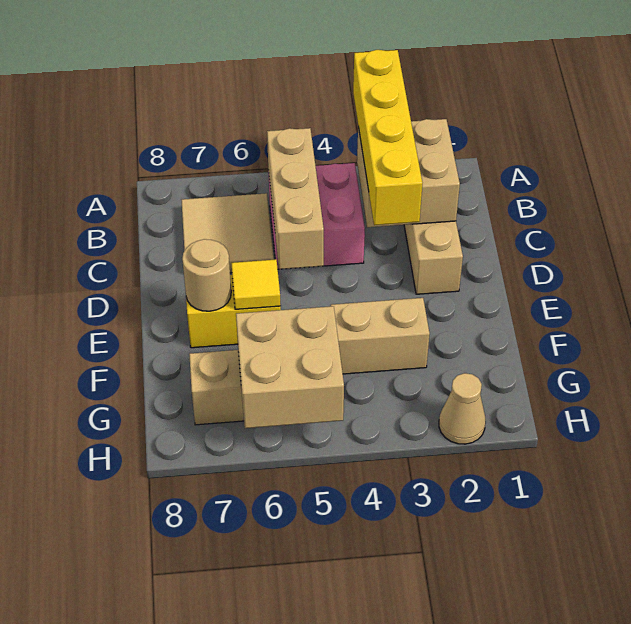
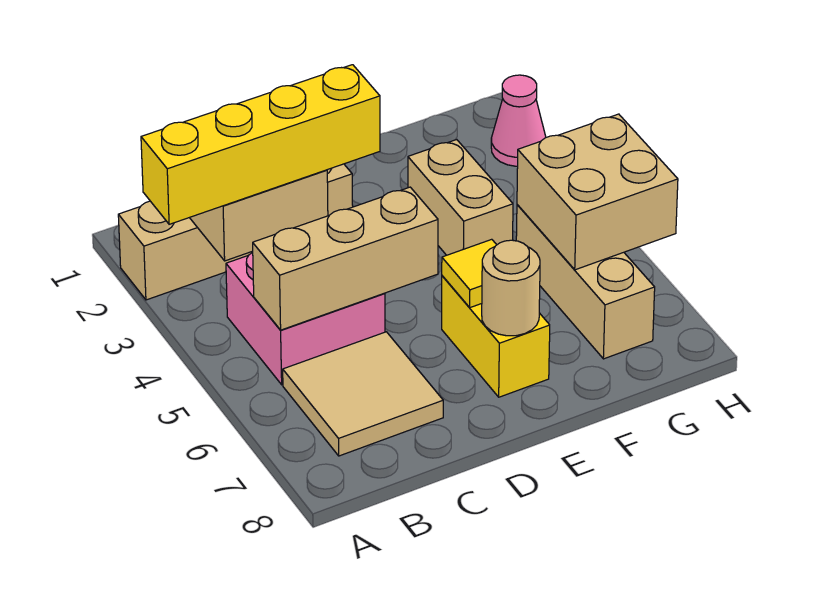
tan cone H2 level 1 -> pink cone H2 level 1

